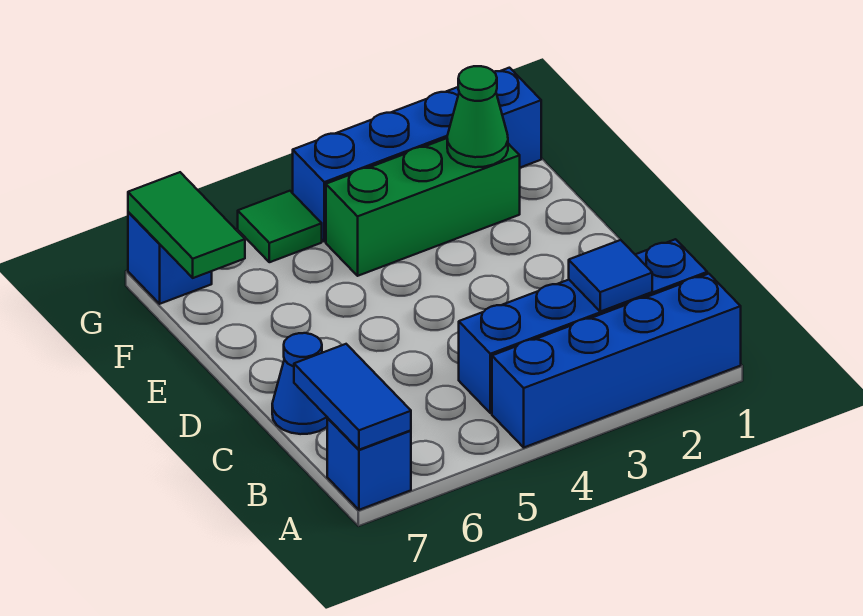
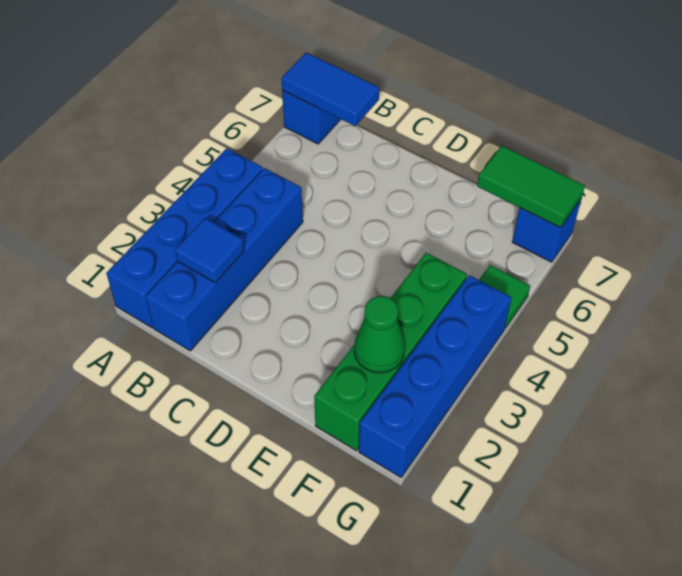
blue cone C7 level 1 -> none
green brick F2:F4 level 1 -> green brick F1:F4 level 1

